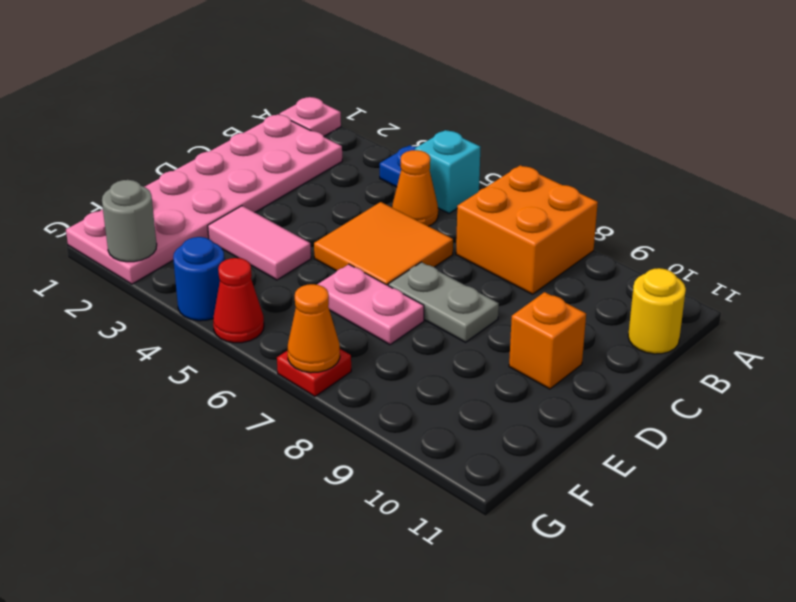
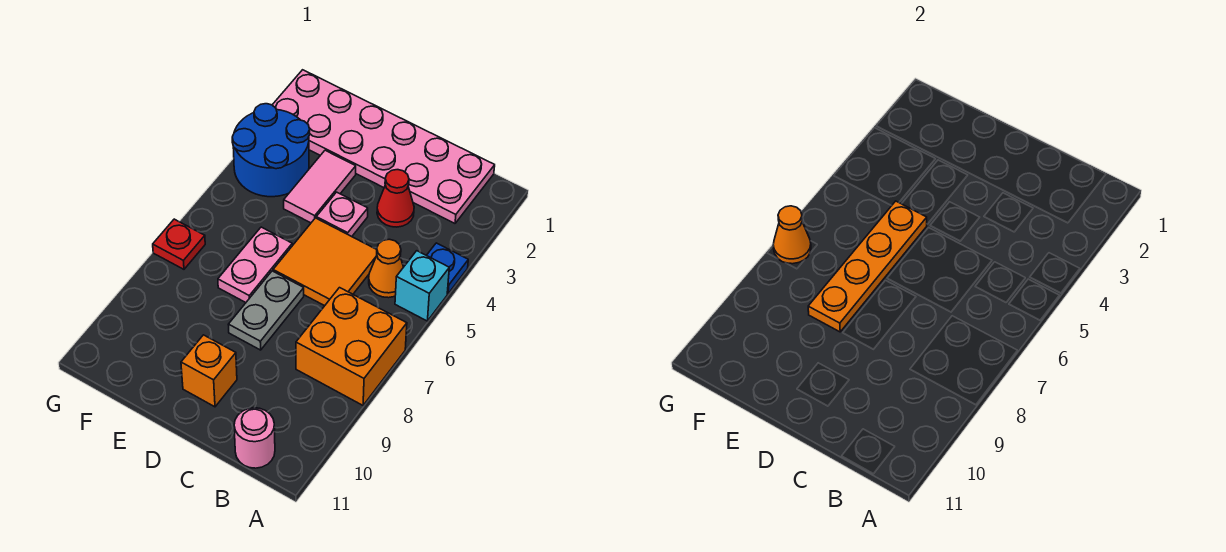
pink plate A1 level 1 -> pink plate D4 level 1
yellow round brick B11 level 1 -> pink round brick B11 level 1
none -> orange plate E5:E8 level 2
grey round brick G2 level 2 -> none
blue round brick G4 level 1 -> blue round brick F3:G4 level 1
red cone G5 level 1 -> red cone C3 level 1

